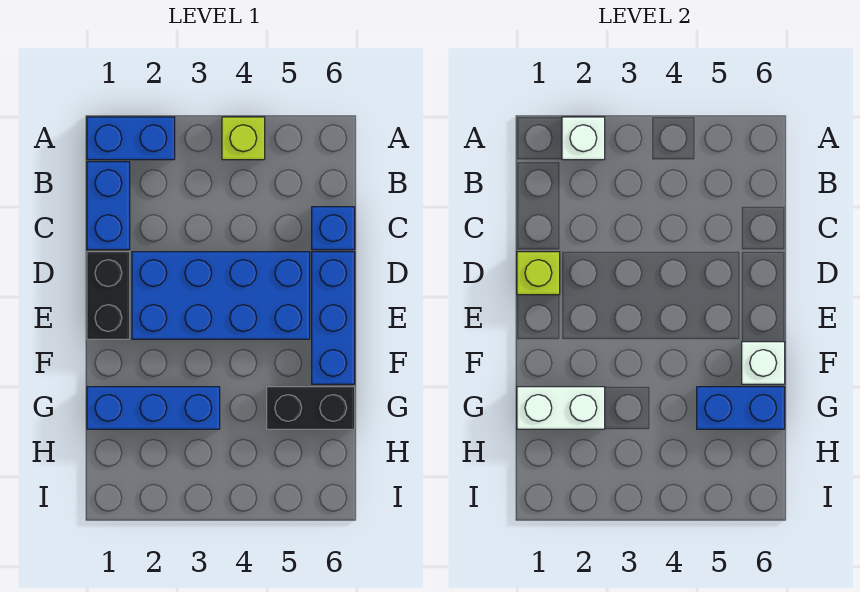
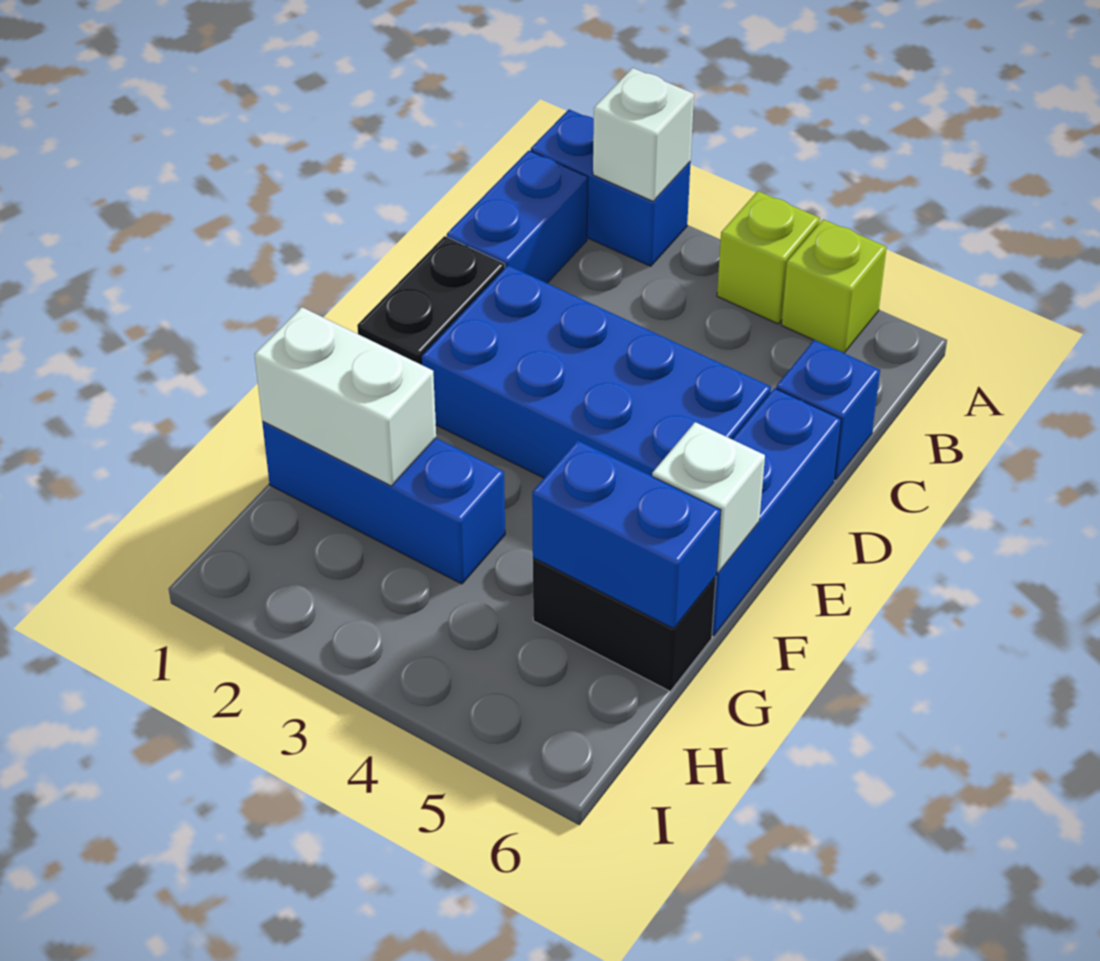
lime brick D1 level 2 -> lime brick A5 level 1

